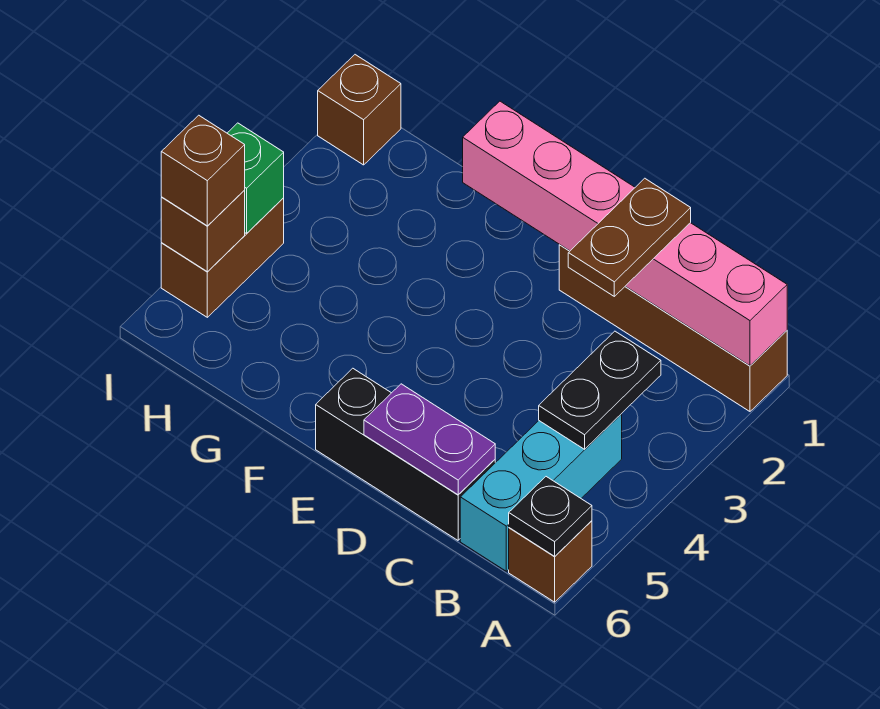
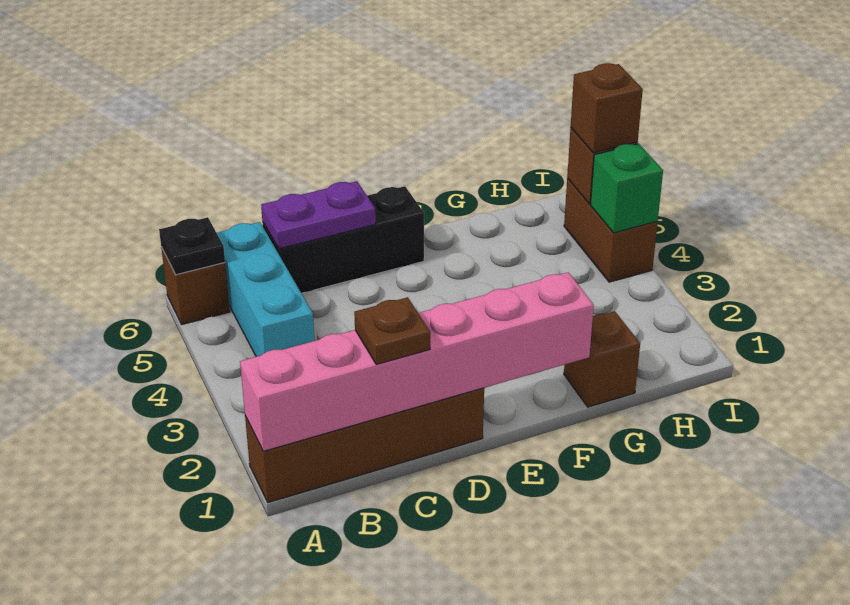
black plate B3:B4 level 2 -> none
brown plate C1:C2 level 3 -> brown plate C1 level 3
brown brick I1 level 1 -> brown brick G1 level 1

